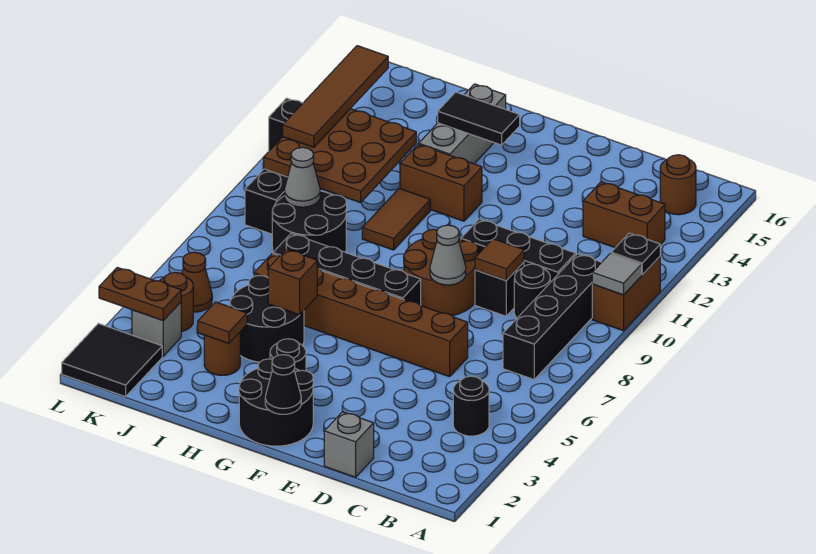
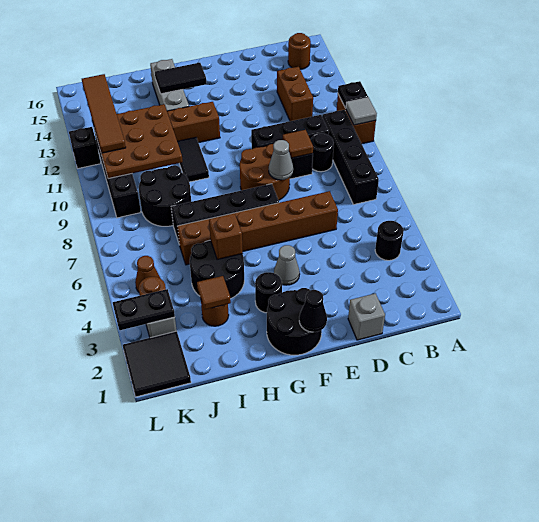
brown brick B13:C13 level 1 -> brown brick C12:C13 level 1
brown tile H10:H11 level 1 -> black tile H10:H11 level 1
grey cone J9 level 2 -> grey cone F4 level 1
brown plate K3:L3 level 2 -> black plate K3:L3 level 2

